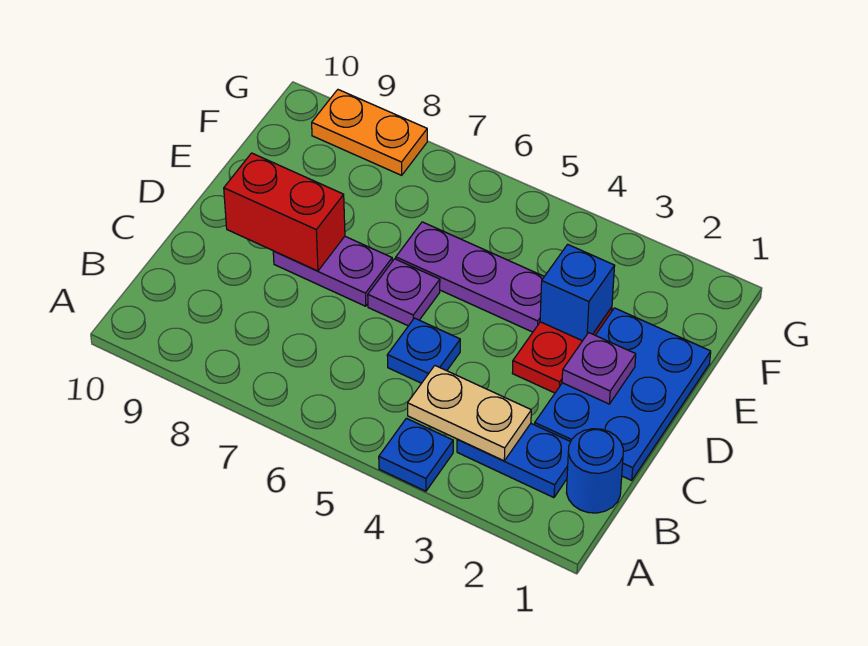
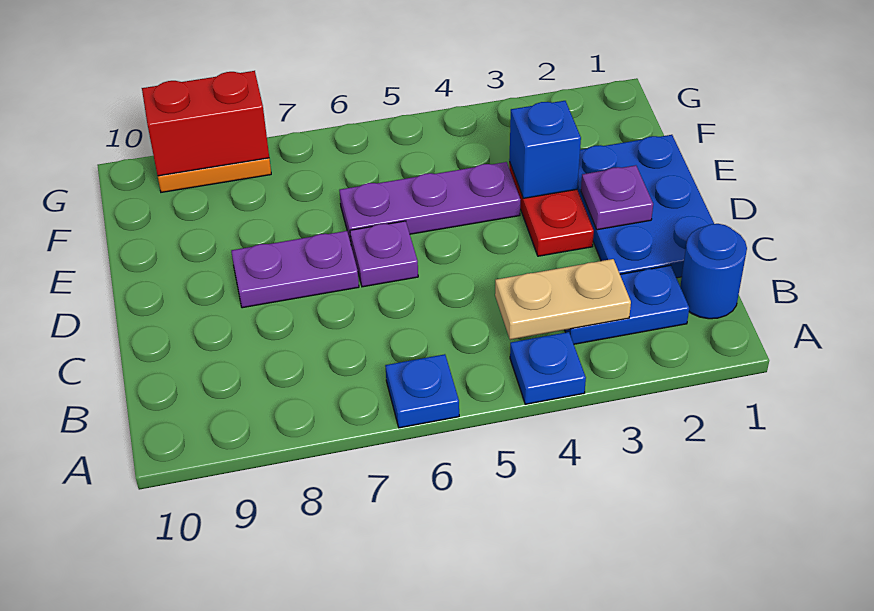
blue plate C5 level 1 -> blue plate A6 level 1
red brick D8:D9 level 2 -> red brick G8:G9 level 2

